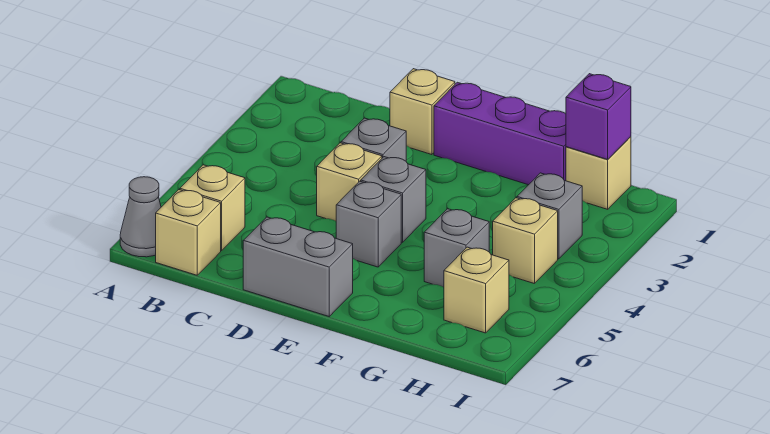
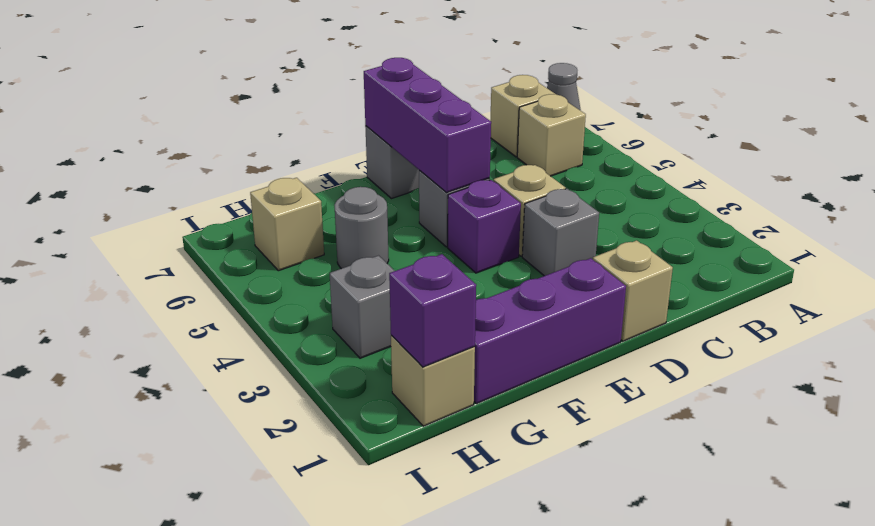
grey brick E4 level 1 -> purple brick E4 level 1
none -> purple brick E5:E7 level 2
grey brick G5 level 1 -> grey round brick G5 level 1
tan brick H4 level 1 -> none

